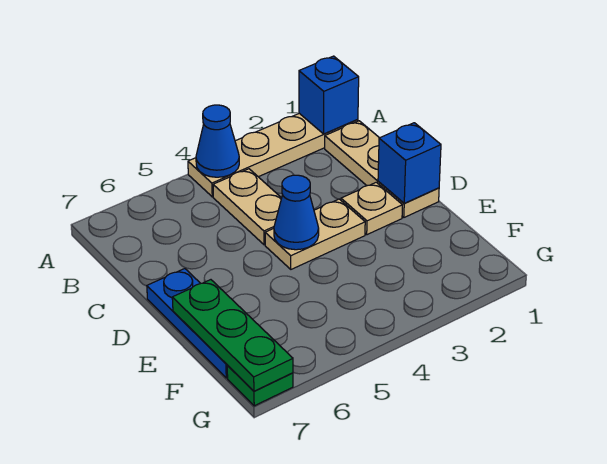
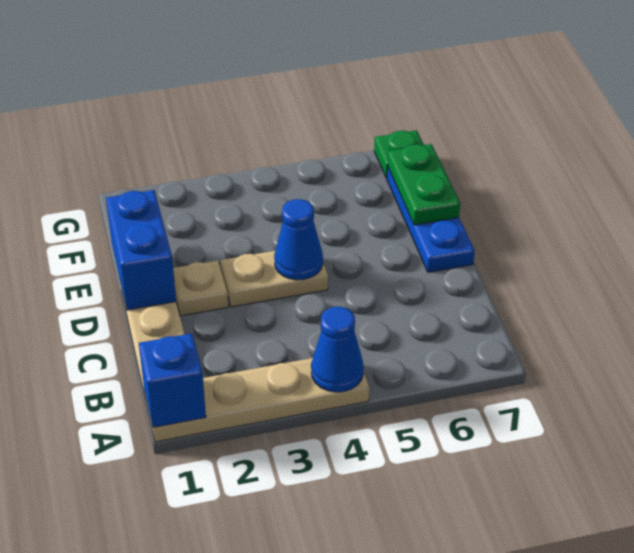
tan plate B4:C4 level 1 -> none
blue brick D1 level 2 -> blue brick D1:E1 level 2
green plate E7:G7 level 2 -> green plate E7:F7 level 2

